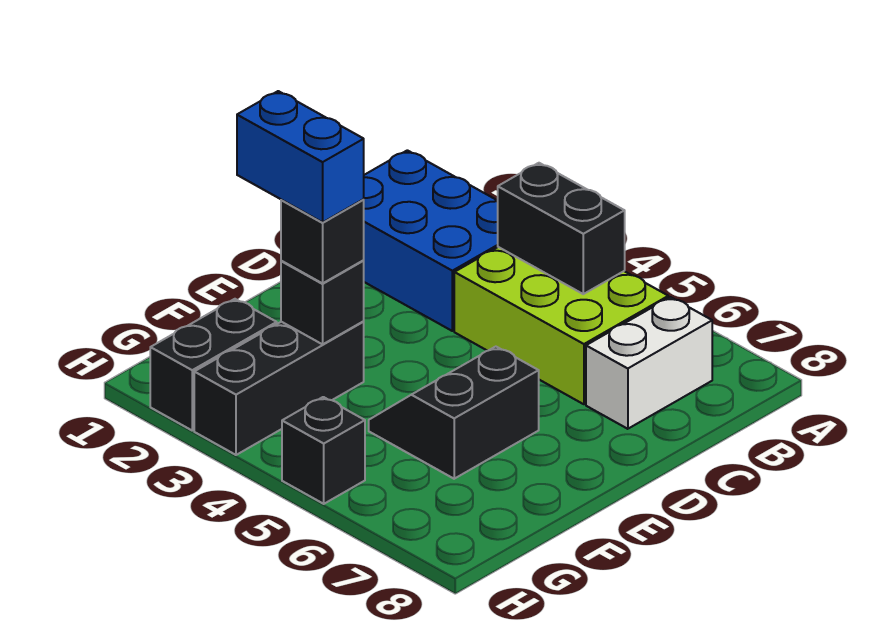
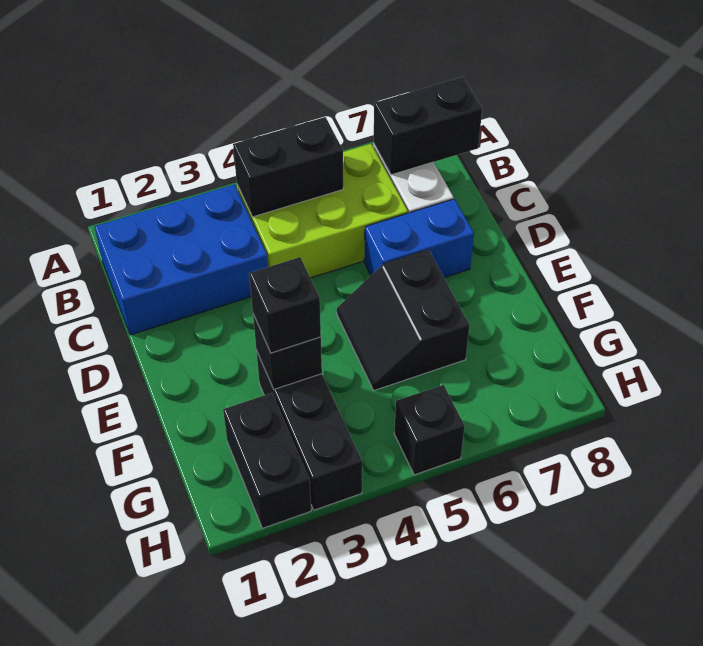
none -> black brick B7:B8 level 2
blue brick F2:F3 level 4 -> blue brick D6:D7 level 1

